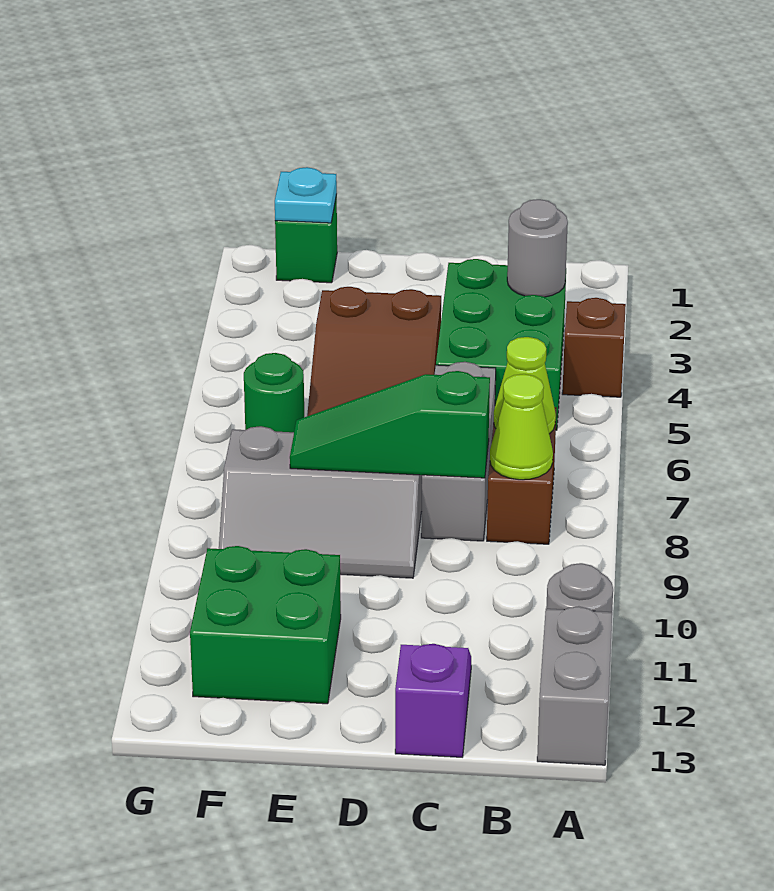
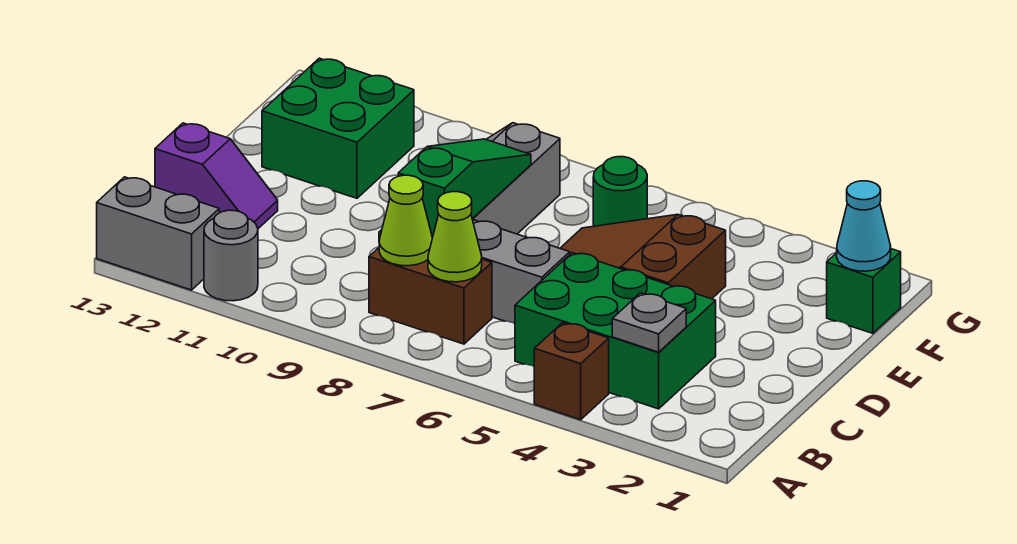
grey round brick B3 level 2 -> grey plate B3 level 2
cyan plate F1 level 2 -> cyan cone F1 level 2

